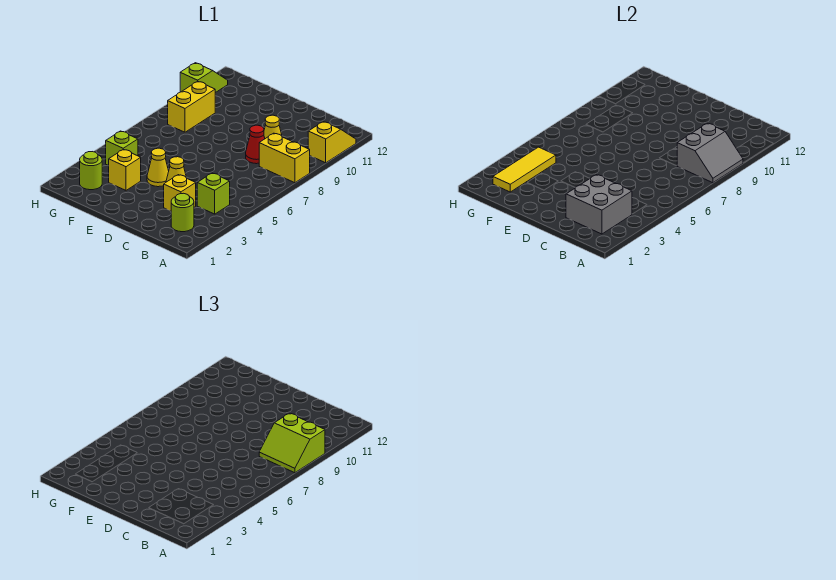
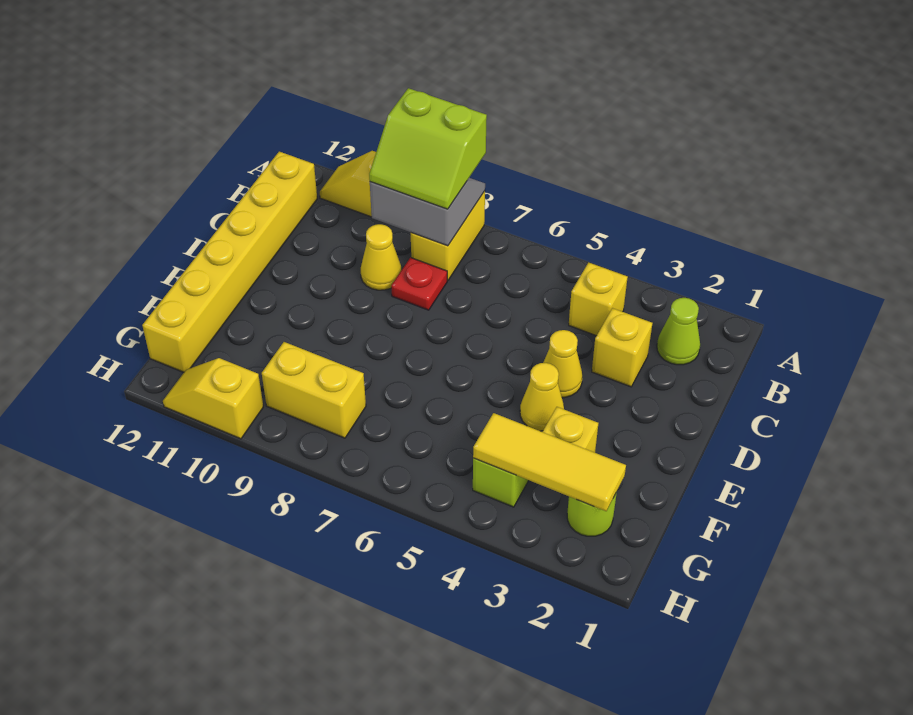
lime slope A8:B9 level 3 top 9 -> lime slope A8:B9 level 3 top A
lime round brick B2 level 1 -> lime cone B2 level 1
grey brick B2:C3 level 2 -> none
lime brick B4 level 1 -> yellow brick B4 level 1
none -> yellow brick B12:G12 level 1
red cone C8 level 1 -> red plate C8 level 1
lime slope H10:H11 level 1 top 10 -> yellow slope H10:H11 level 1 top 10

